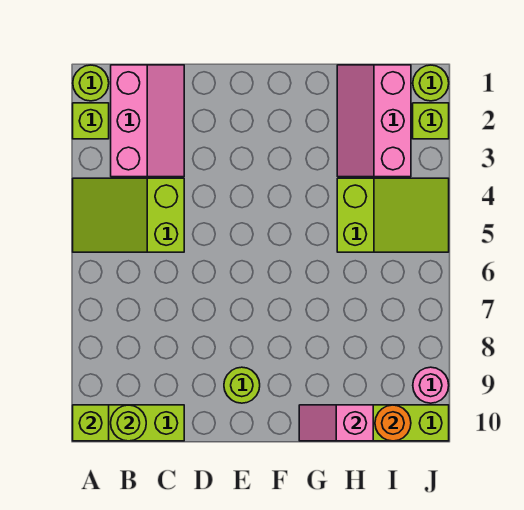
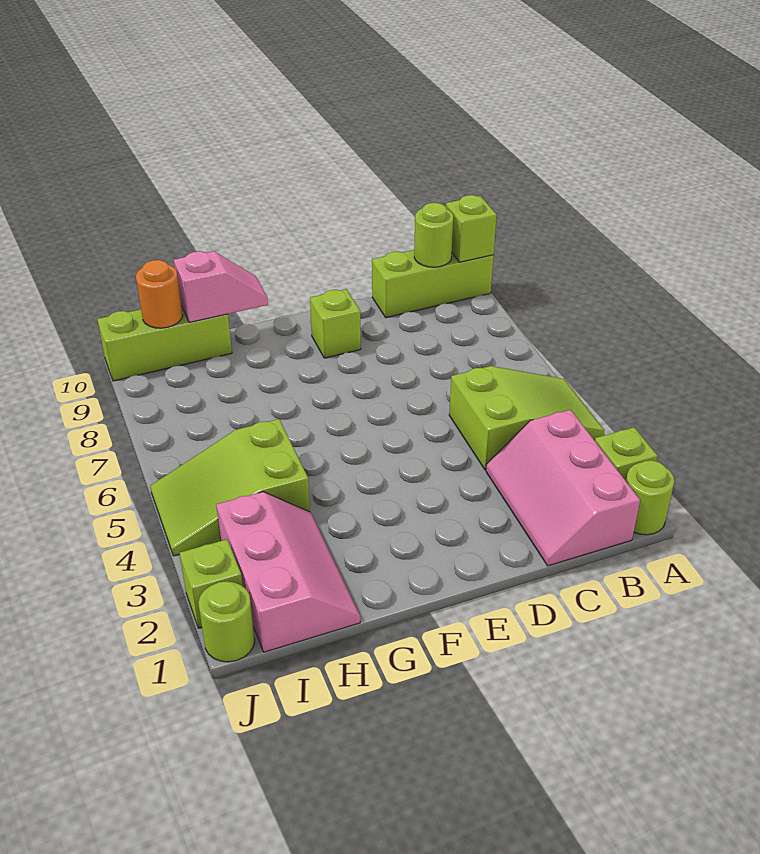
lime round brick E9 level 1 -> lime brick E9 level 1
pink round brick J9 level 1 -> none

